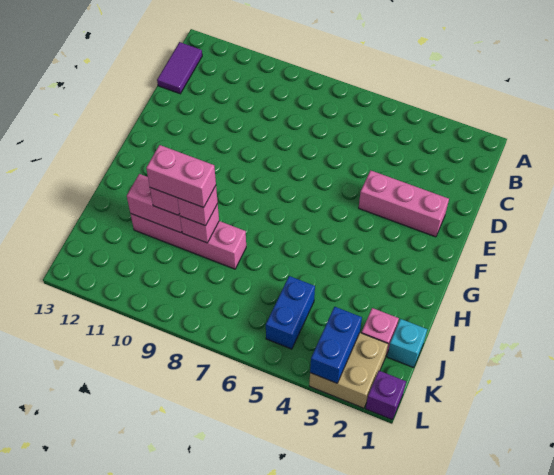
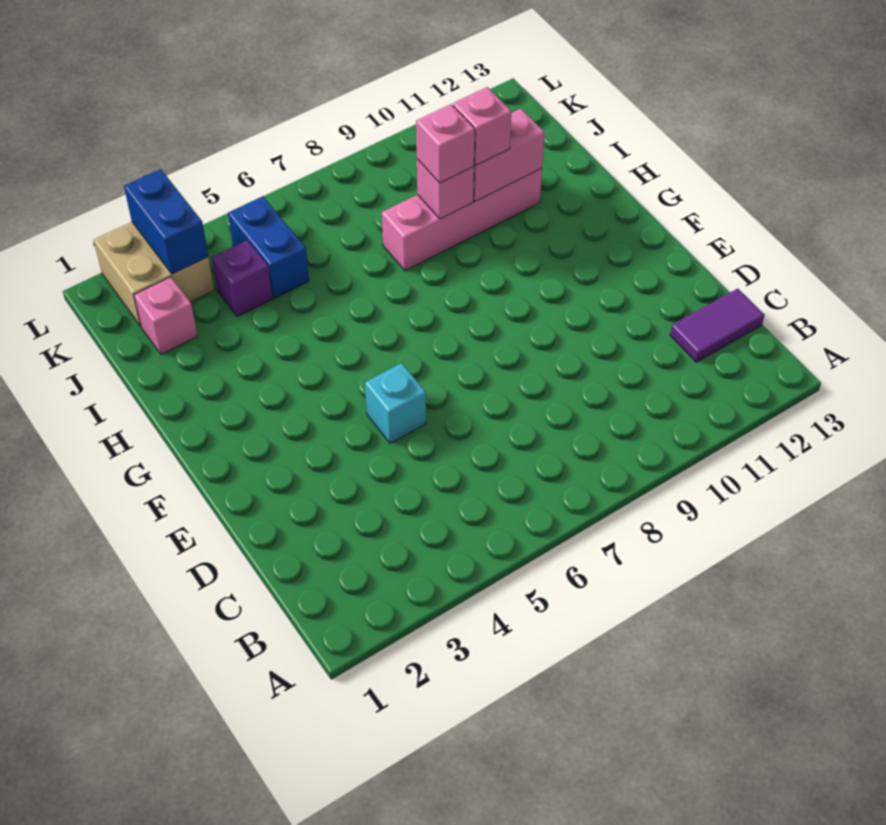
purple tile B13:C13 level 1 -> purple tile C12:C13 level 1
pink brick E2:E4 level 1 -> none
pink brick I9:I10 level 4 -> none
cyan brick J1 level 1 -> cyan brick E5 level 1
purple brick L1 level 1 -> purple brick J4 level 1

